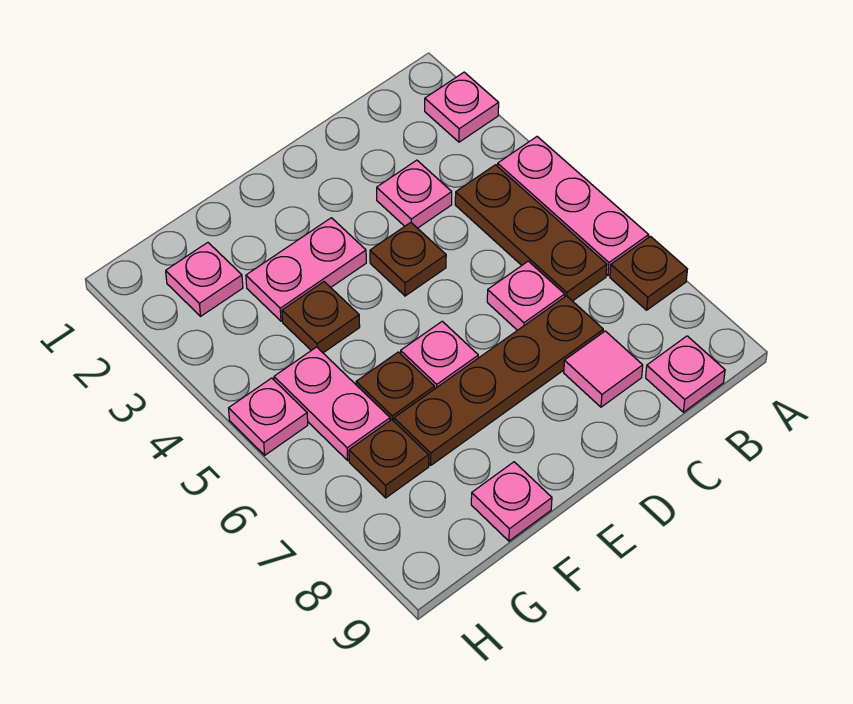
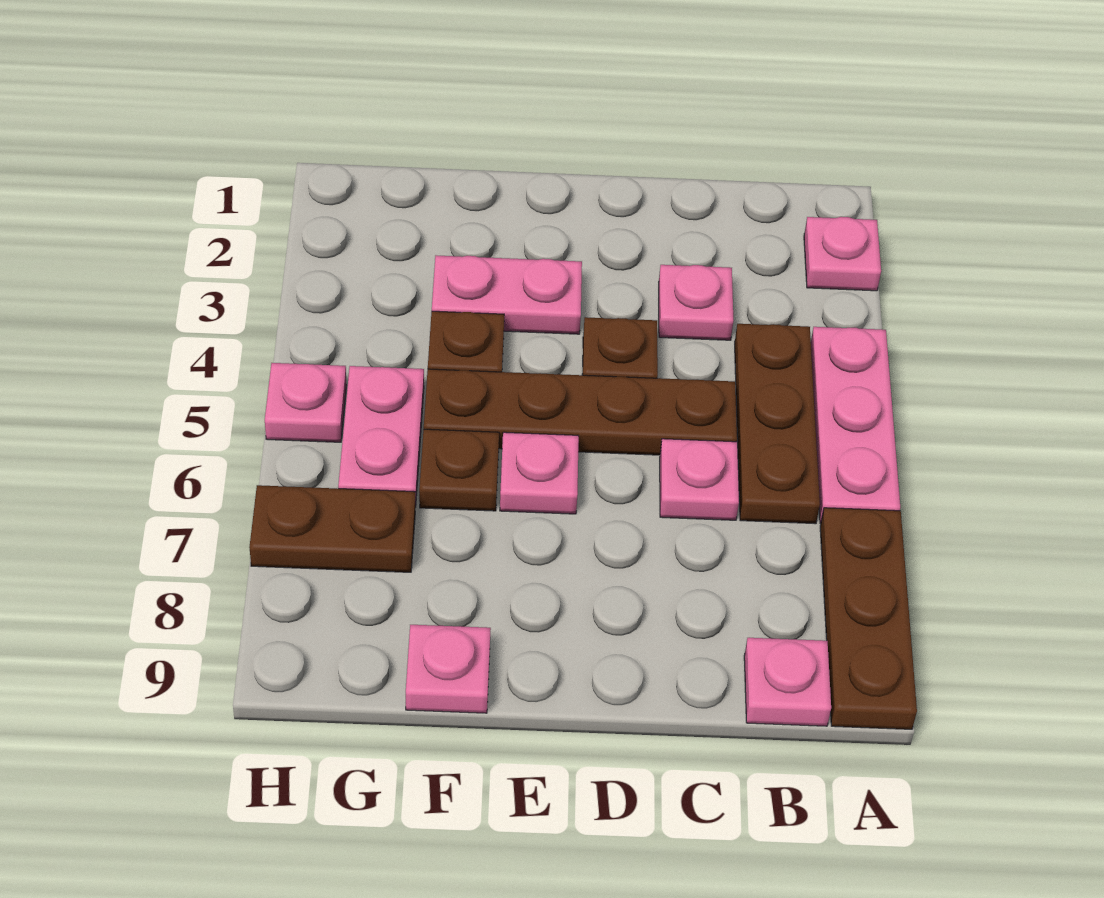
brown plate A7 level 1 -> brown plate A7:A9 level 1
brown plate C7:F7 level 1 -> brown plate C5:F5 level 1
pink tile C8 level 1 -> none
pink plate G2 level 1 -> none
brown plate G7 level 1 -> brown plate G7:H7 level 1

